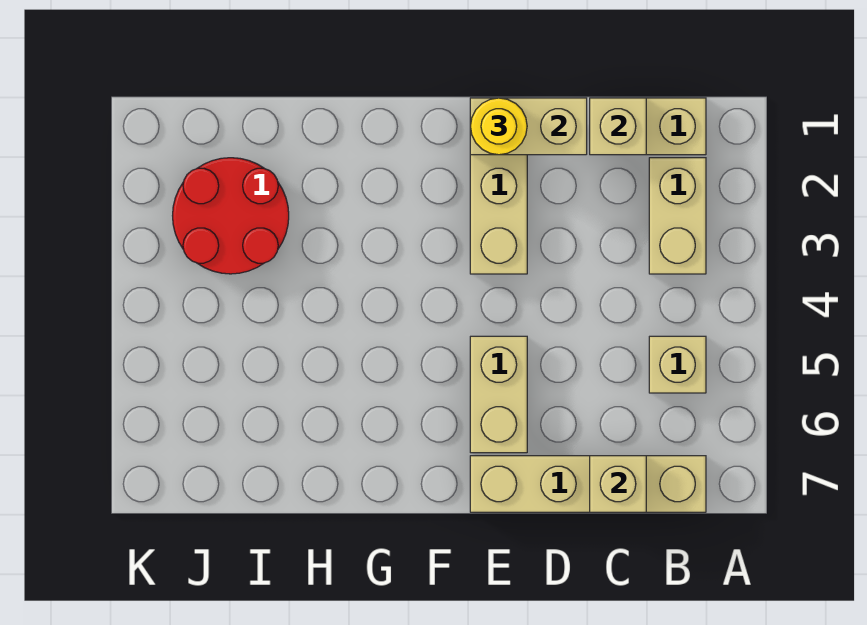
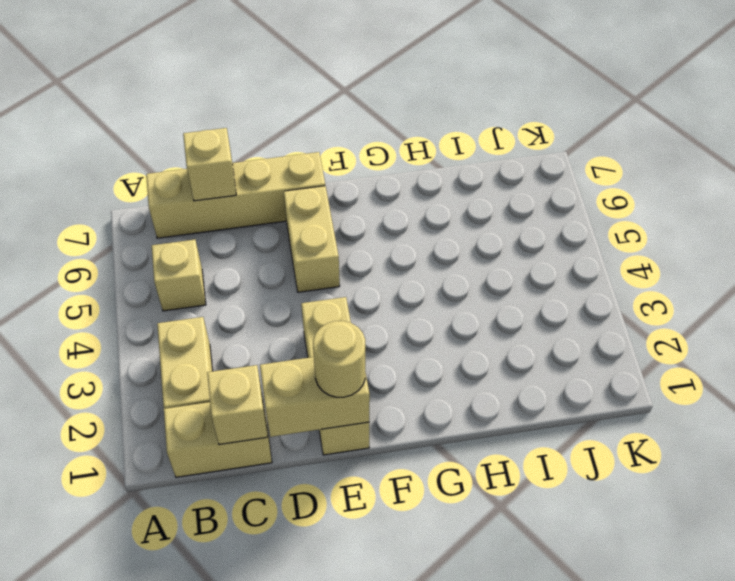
yellow round brick E1 level 3 -> tan round brick E1 level 3
red round brick I2:J3 level 1 -> none

